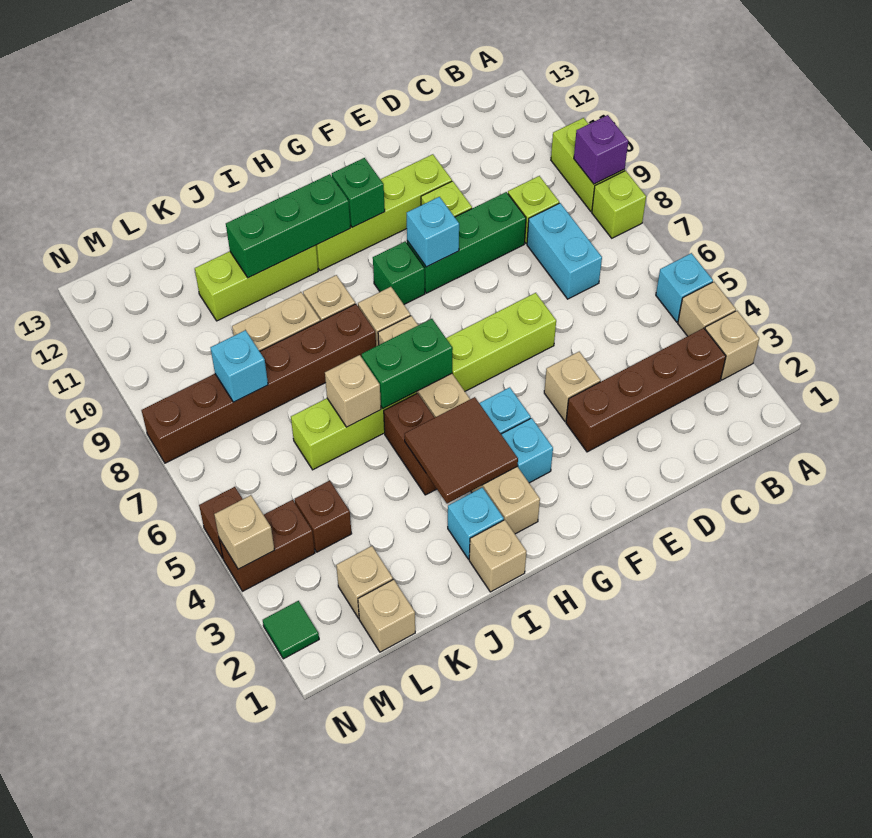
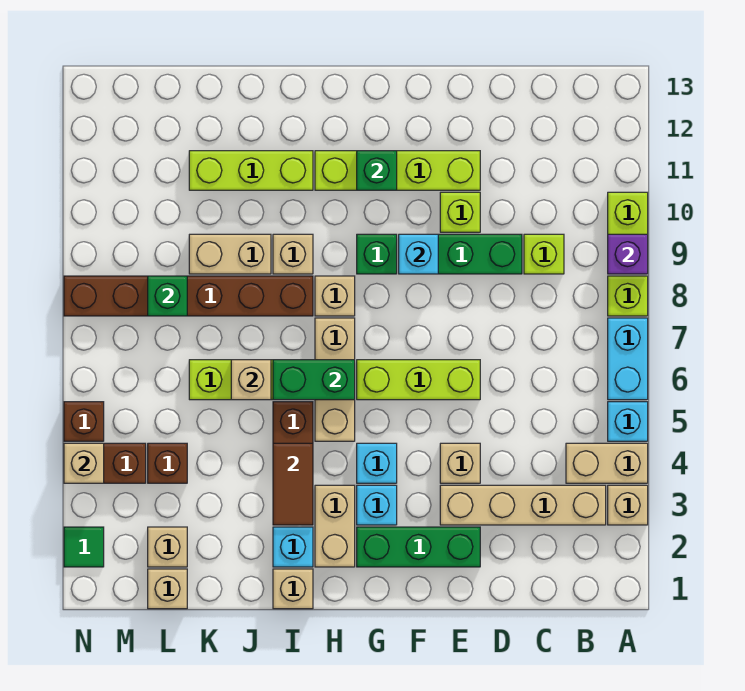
tan brick A4 level 1 -> tan brick A4:B4 level 1
brown brick B3:E3 level 1 -> tan brick B3:E3 level 1
cyan brick C7:C8 level 1 -> cyan brick A6:A7 level 1
brown tile H3:I4 level 2 -> brown tile I3:I4 level 2
green brick H11:J11 level 2 -> green brick E2:G2 level 1
cyan brick L8 level 2 -> green brick L8 level 2

